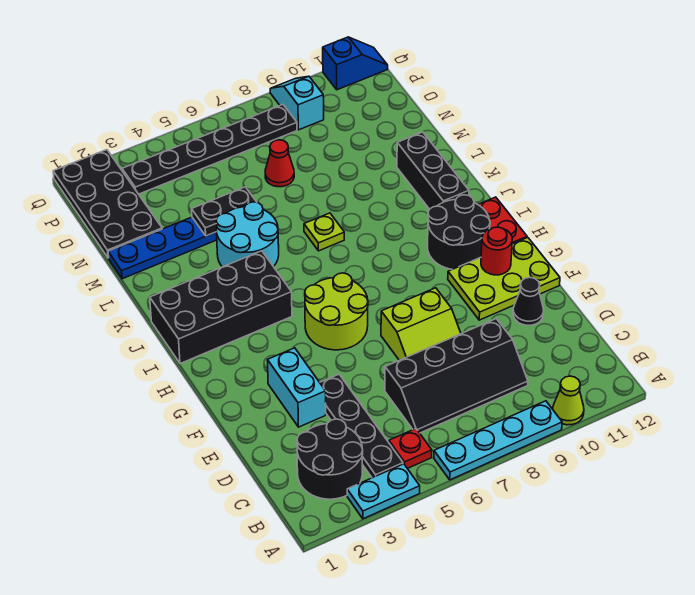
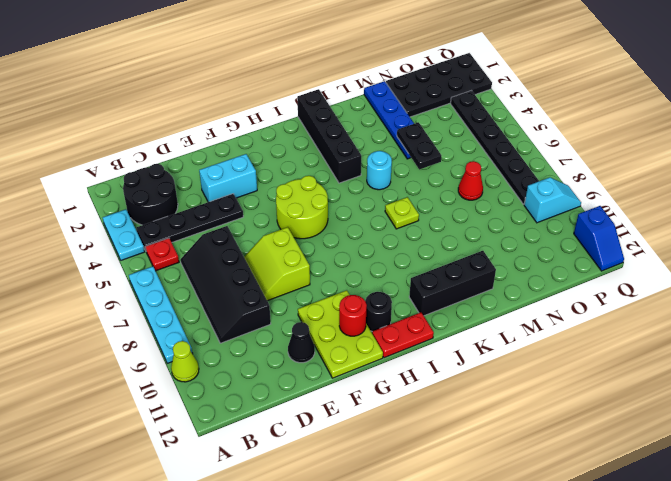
black round brick H10:I11 level 1 -> black round brick H11 level 1
black brick I1:J4 level 1 -> black brick J1:J4 level 1
cyan round brick K4:L5 level 1 -> cyan round brick K5 level 1

